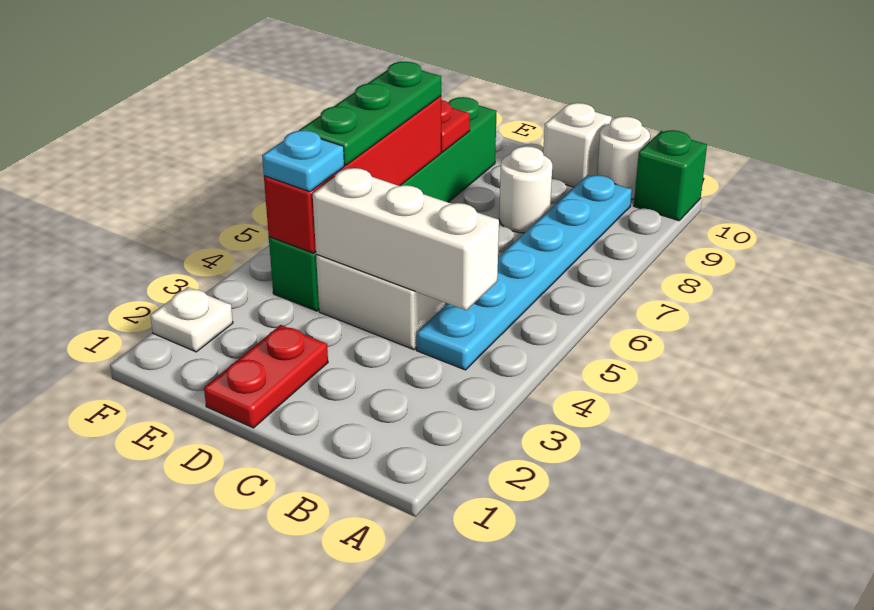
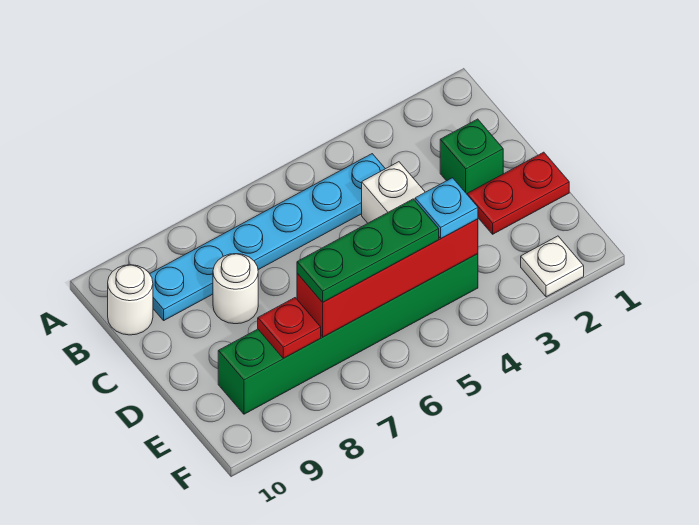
green brick A10 level 1 -> green brick C2 level 1
white brick B4:D4 level 2 -> none
white brick C10 level 1 -> none

